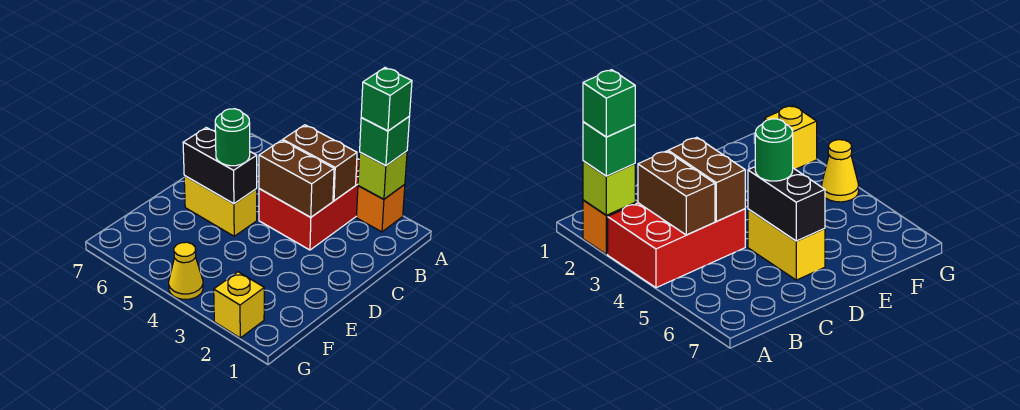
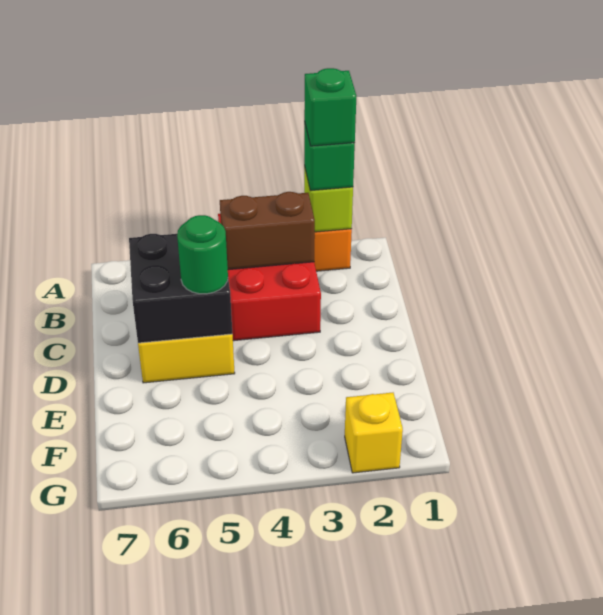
brown brick C3:C4 level 2 -> none
black brick D5:D6 level 2 -> black brick C5:D6 level 2
yellow cone G4 level 1 -> none

